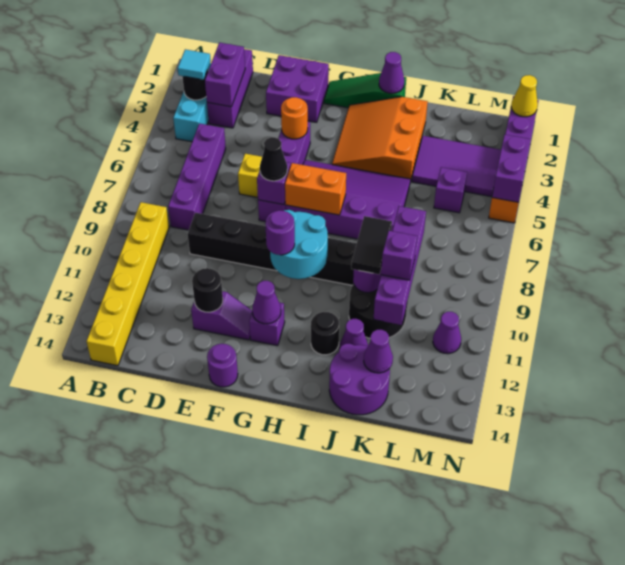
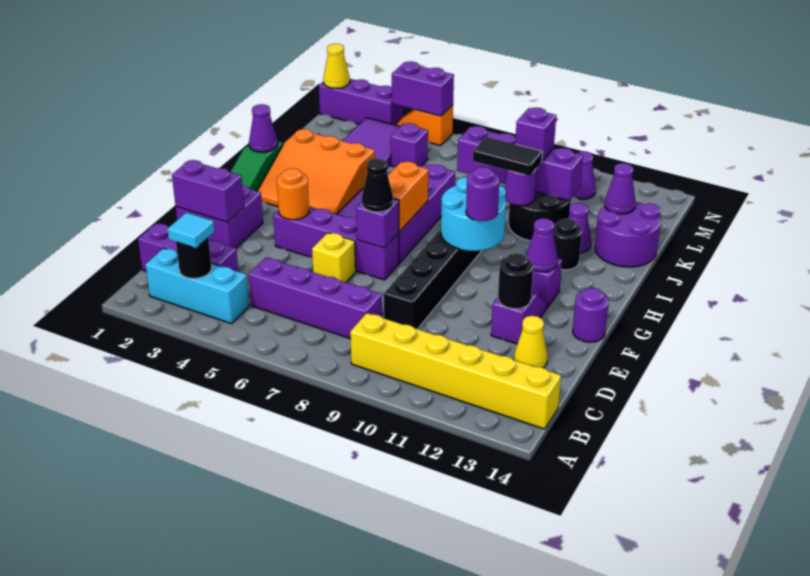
purple brick C2:C3 level 2 -> purple brick E1:E2 level 2
none -> yellow cone D13 level 1

